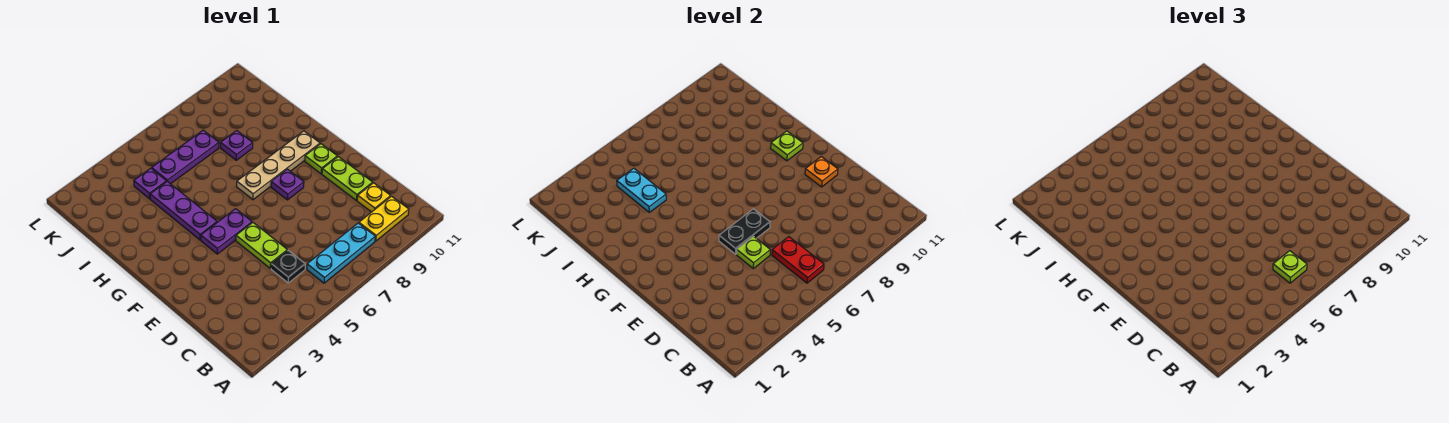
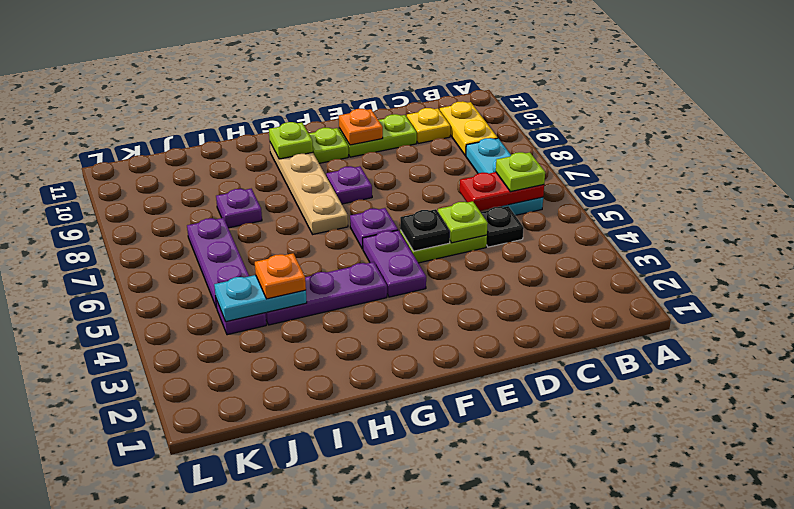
black plate E5:E6 level 2 -> black plate E5 level 2
none -> purple plate F6 level 1
none -> orange plate I4 level 3

